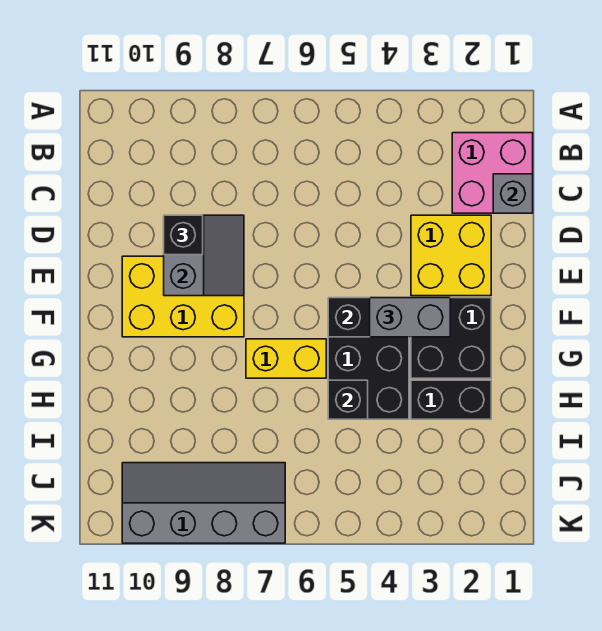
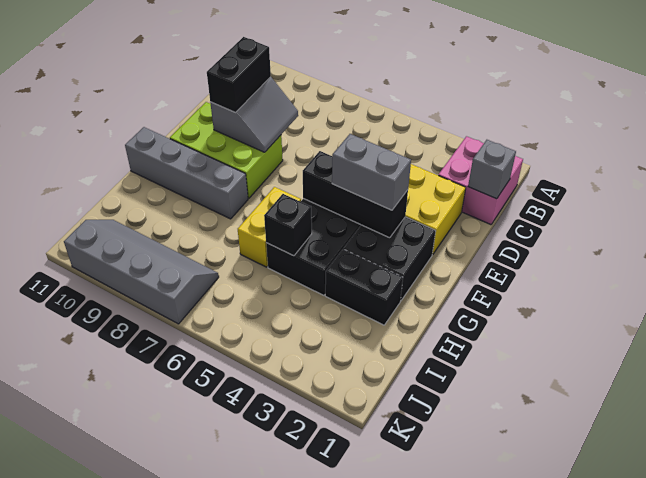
black brick D9 level 3 -> black brick D9:E9 level 3
yellow brick E8:F10 level 1 -> lime brick E8:F10 level 1
yellow brick G6:G7 level 1 -> yellow brick G6:H6 level 1
none -> grey brick G8:G11 level 1

